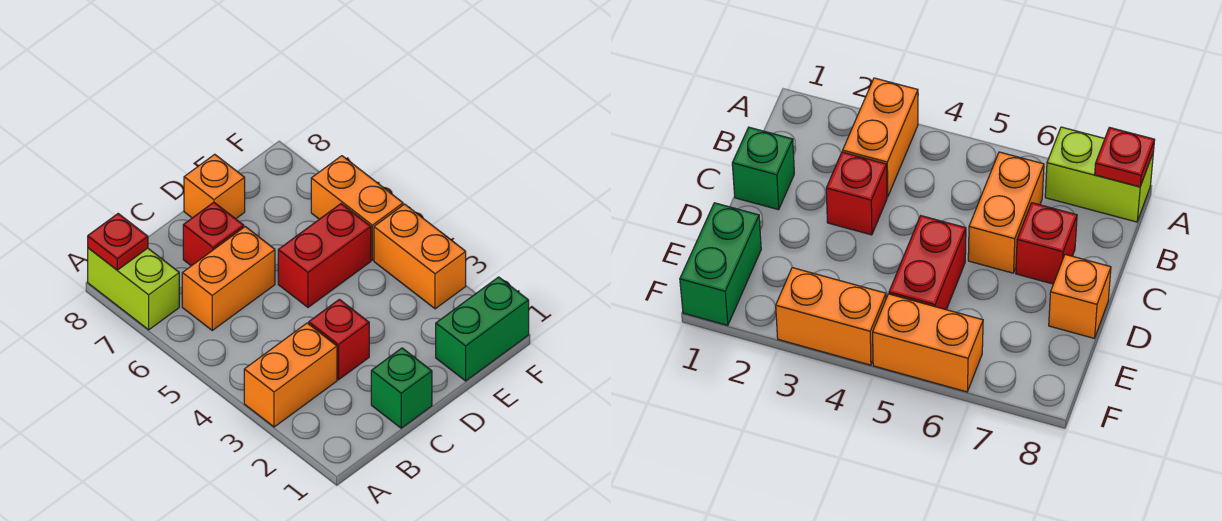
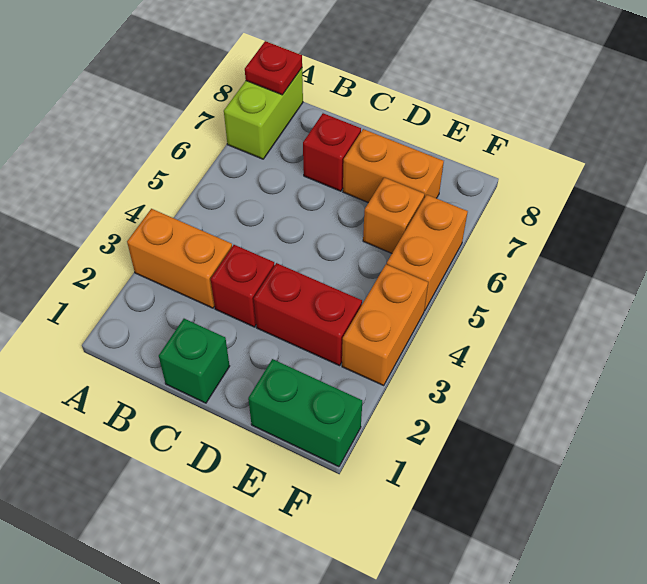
orange brick B6:C6 level 1 -> orange brick D7:E7 level 1
red brick D5:E5 level 1 -> red brick D3:E3 level 1
orange brick D8 level 1 -> orange brick E6 level 1

